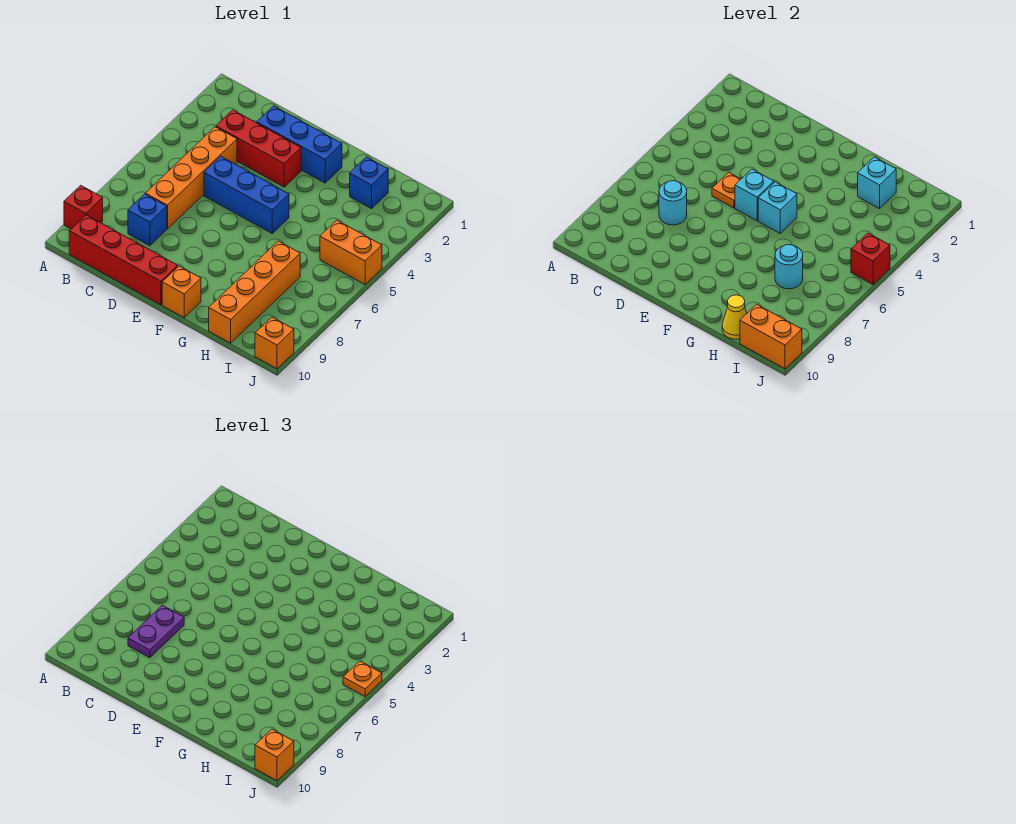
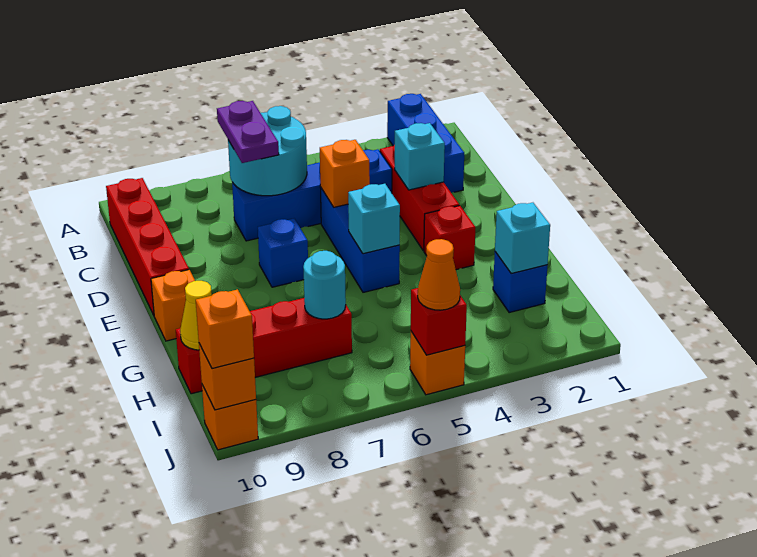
red brick A9 level 1 -> red brick F3 level 1
orange brick C4:C7 level 1 -> blue brick C4:C7 level 1
cyan round brick C7 level 2 -> cyan round brick B6:C7 level 2
purple plate C7:C8 level 3 -> purple plate B7:C7 level 3
blue brick C8 level 1 -> blue brick E7 level 1
blue brick D2:F2 level 1 -> blue brick A2:C2 level 1
orange plate D5 level 2 -> orange brick D5 level 2
cyan brick E5 level 2 -> cyan brick D3 level 2
orange brick H7:H10 level 1 -> red brick H7:H10 level 1
orange brick I5:J5 level 1 -> orange brick J5 level 1
orange brick I10:J10 level 2 -> orange brick J10 level 2
orange plate J5 level 3 -> orange cone J5 level 3

